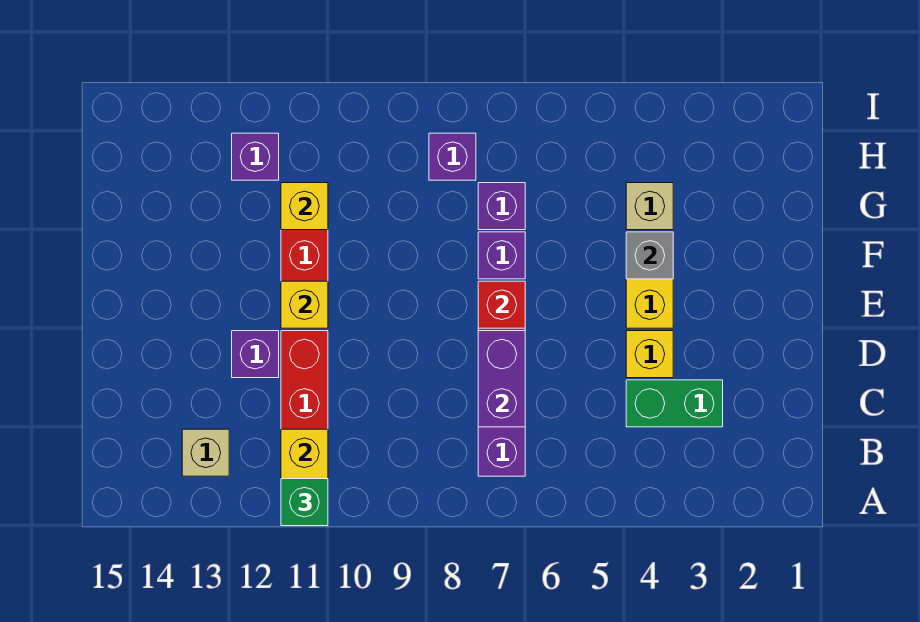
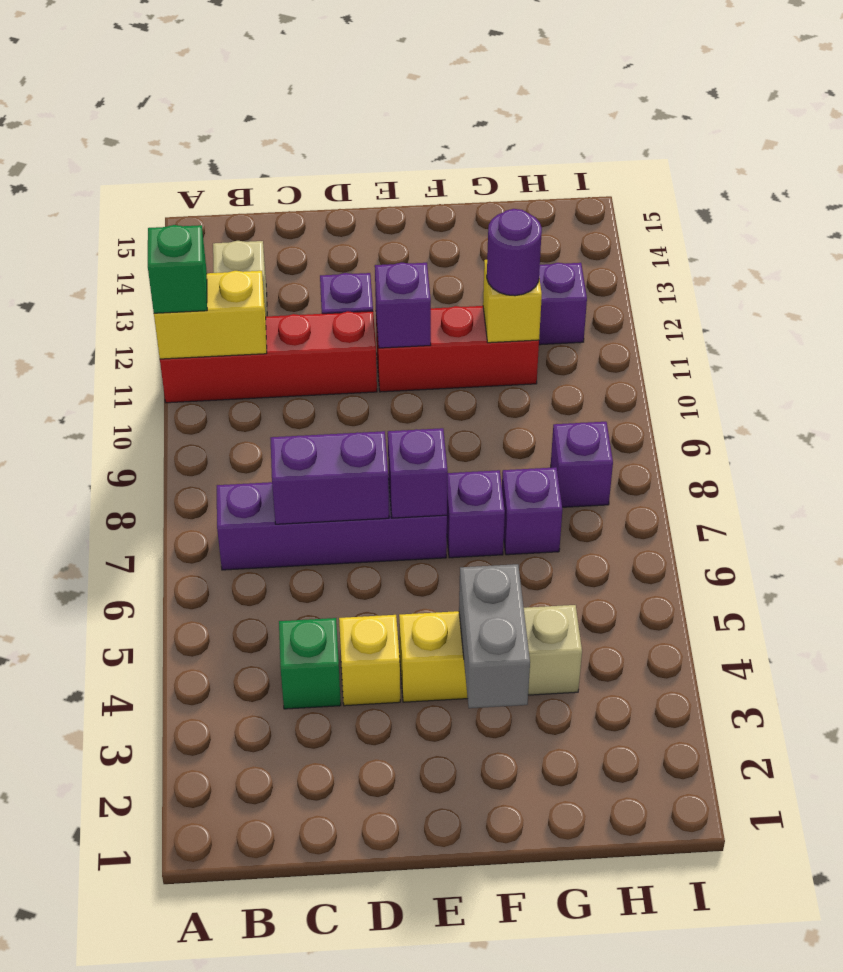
green brick C3:C4 level 1 -> green brick C4 level 1
red brick E7 level 2 -> purple brick E7 level 2
yellow brick E11 level 2 -> purple brick E11 level 2
grey brick F4 level 2 -> grey brick F3:F4 level 2
none -> purple round brick G11 level 3

